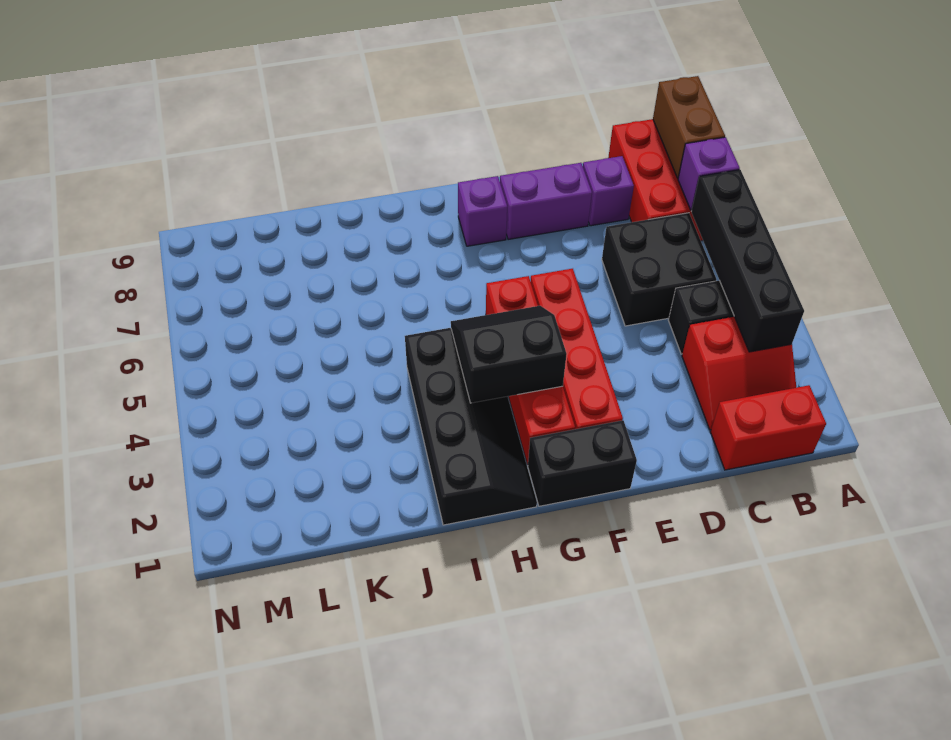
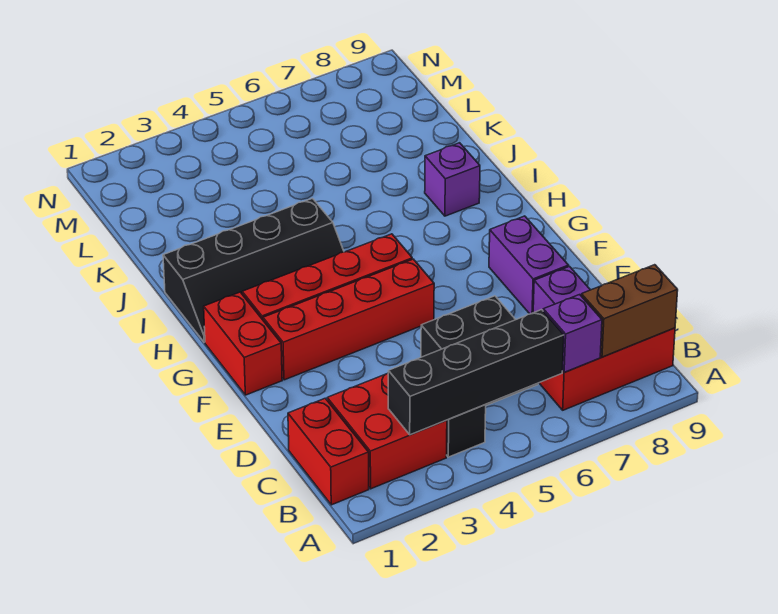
red slope B2:C3 level 1 top 3 -> red brick B2:C3 level 1
black brick F1:G1 level 1 -> red brick F1:G1 level 1
black slope G3:H4 level 2 top 3 -> none
purple brick G8 level 1 -> purple brick I8 level 1

